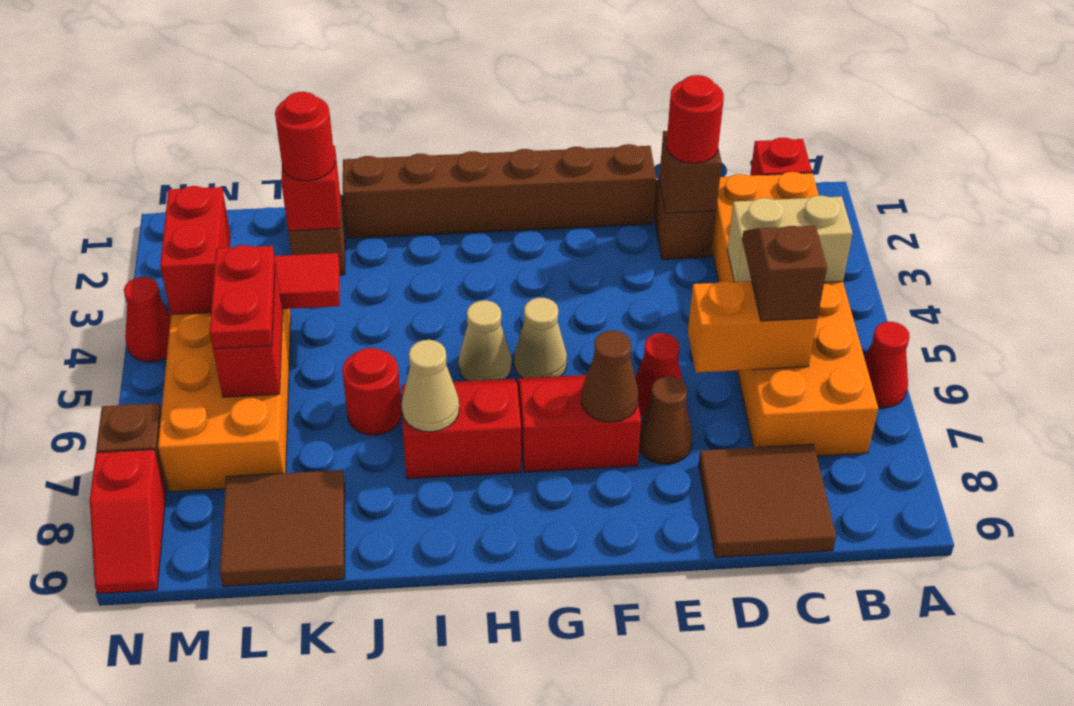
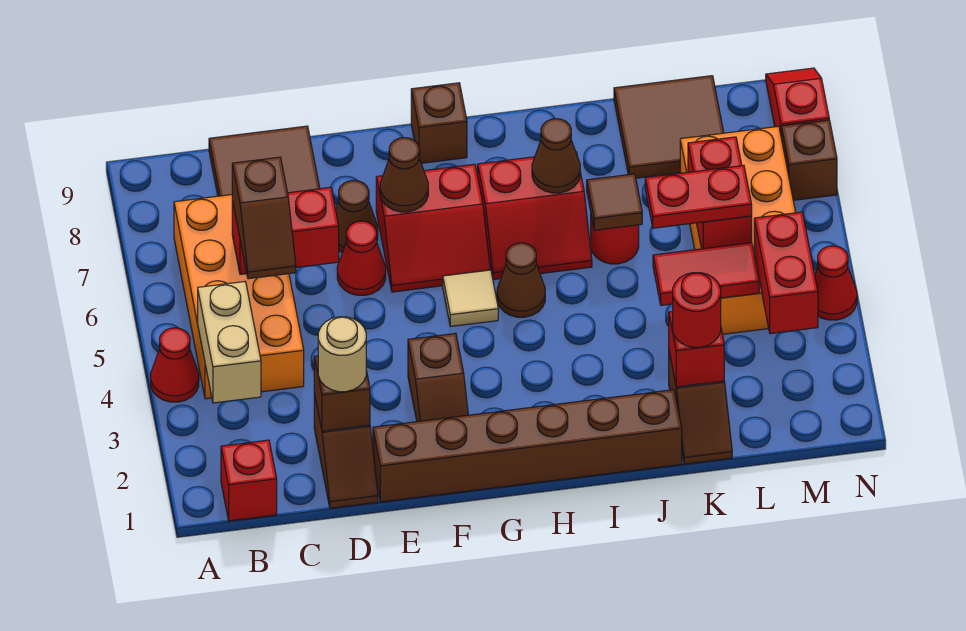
red cone A6 level 1 -> red cone A4 level 1
orange brick B2:C7 level 1 -> orange brick B4:C7 level 1
tan brick B4:C4 level 2 -> tan brick B3:B4 level 2
orange brick C6:D6 level 2 -> red brick C6:D6 level 2
red round brick D2 level 3 -> tan round brick D2 level 3
none -> brown slope F2:F3 level 1 top 3
tan cone G5 level 1 -> tan tile G5 level 1
none -> brown brick G9 level 1
tan cone H5 level 1 -> brown cone H5 level 1
tan cone I7 level 2 -> brown cone I7 level 2
none -> brown tile J6 level 2
red plate L5:L6 level 3 -> red plate K5:L5 level 3

